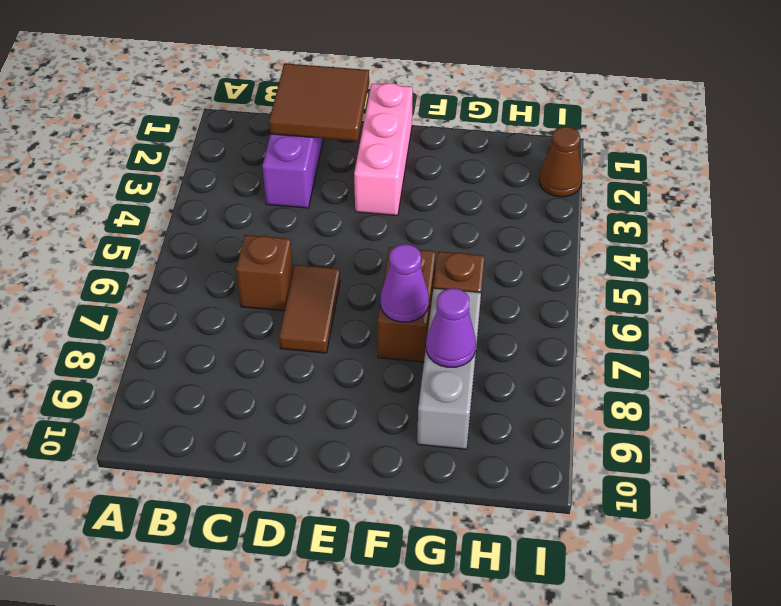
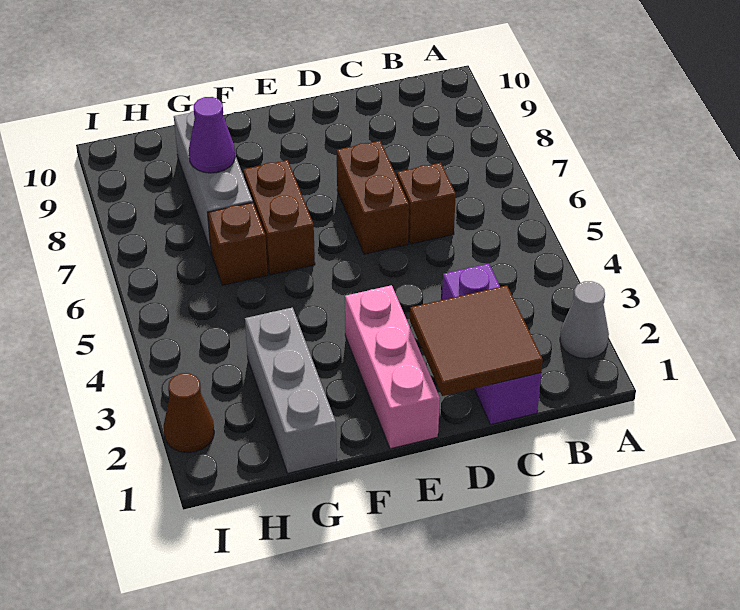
none -> grey cone A2 level 1
brown tile D6:D7 level 1 -> brown brick D6:D7 level 1
purple cone F7 level 2 -> none
none -> grey brick G1:G3 level 1

